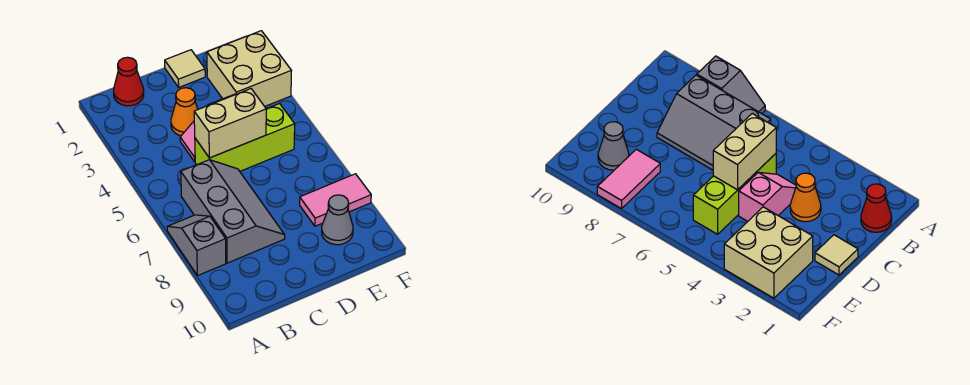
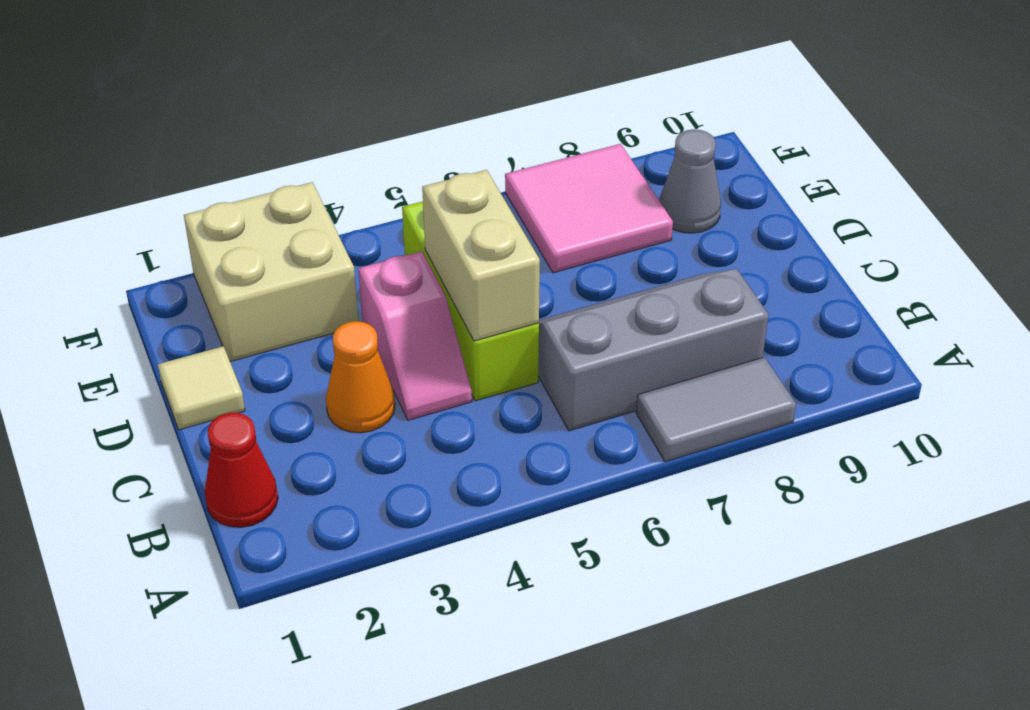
grey slope A7:A8 level 1 top 8 -> grey tile A7:A8 level 1
pink tile E8:F8 level 1 -> pink tile E7:F8 level 1

